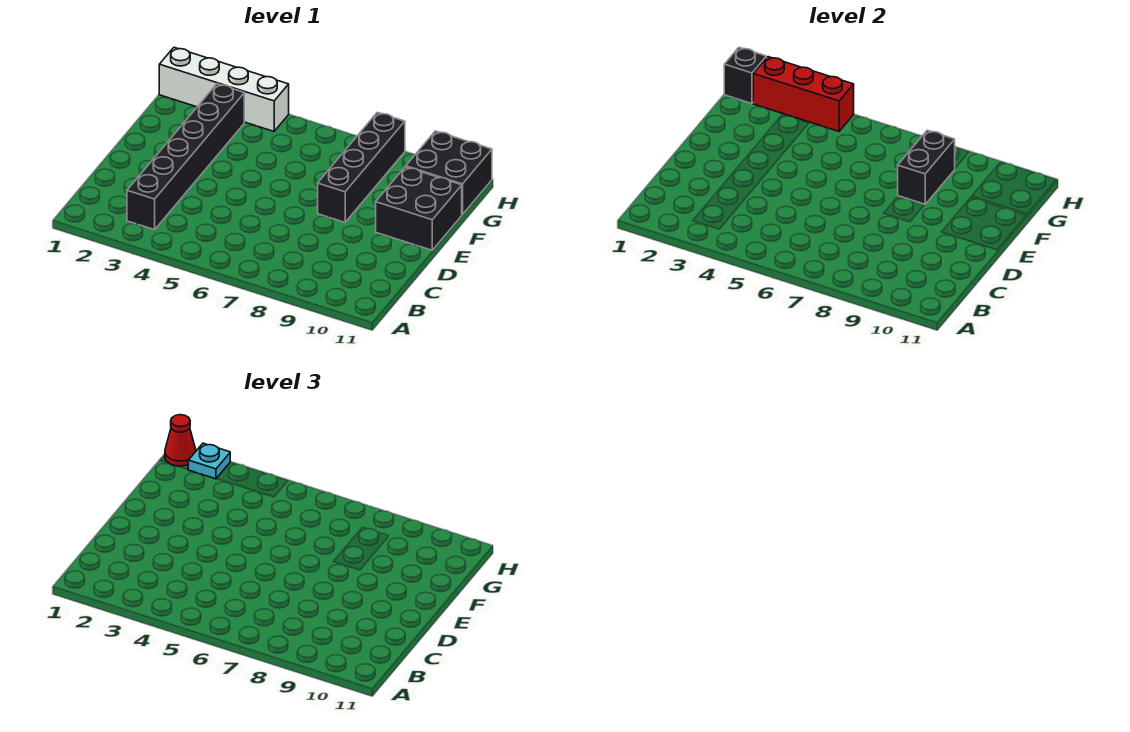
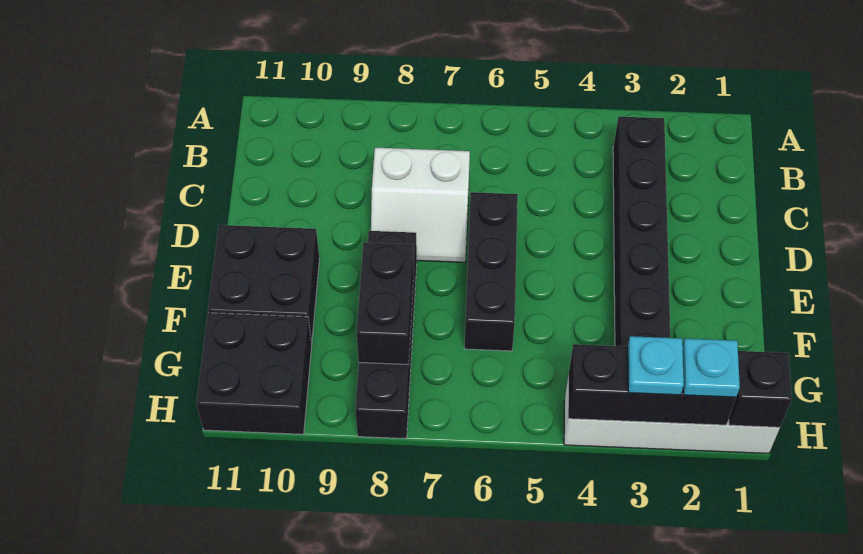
none -> white slope C7:D8 level 1 top C
none -> black brick D6:F6 level 1
red cone H1 level 3 -> none
red brick H2:H4 level 2 -> black brick H2:H4 level 2
none -> cyan plate H3 level 3

